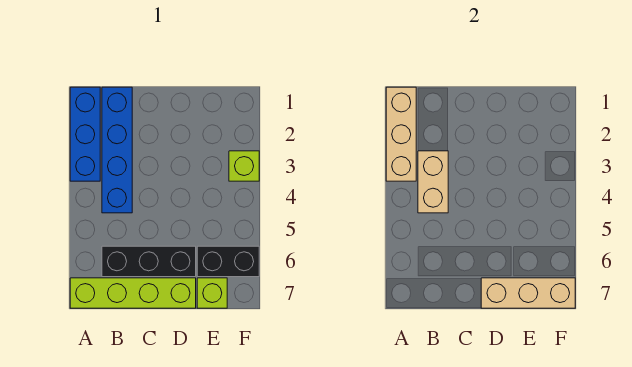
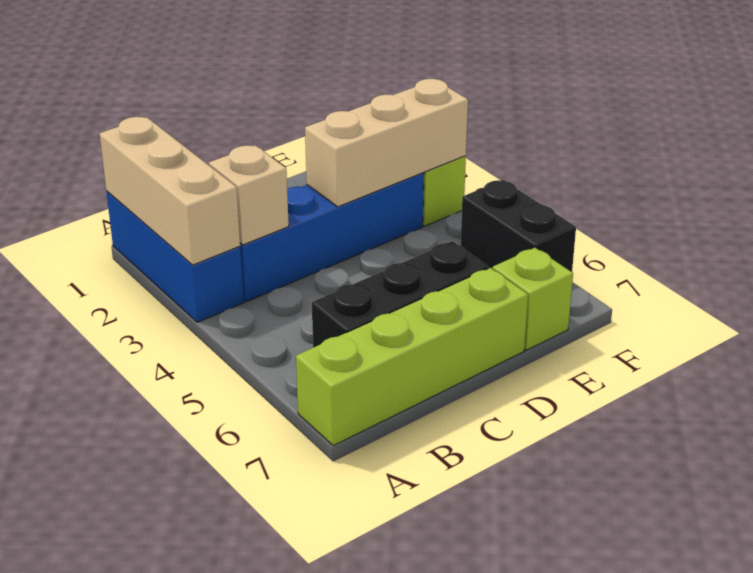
blue brick B1:B4 level 1 -> blue brick B3:E3 level 1
tan brick B3:B4 level 2 -> tan brick B3 level 2
tan brick D7:F7 level 2 -> tan brick D3:F3 level 2
black brick E6:F6 level 1 -> black brick F5:F6 level 1

